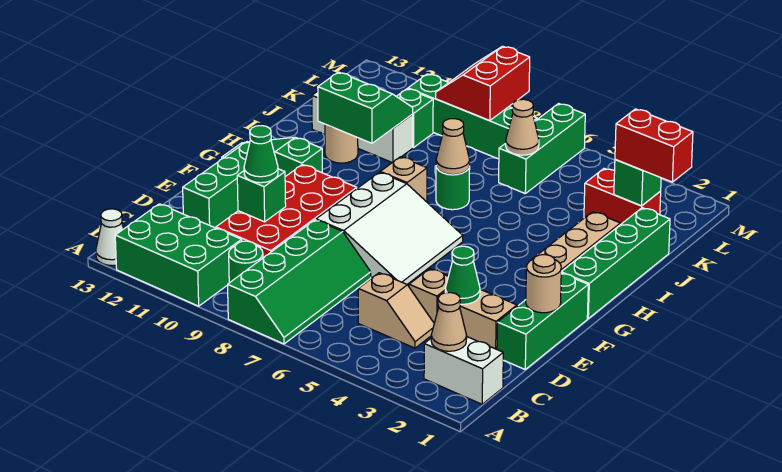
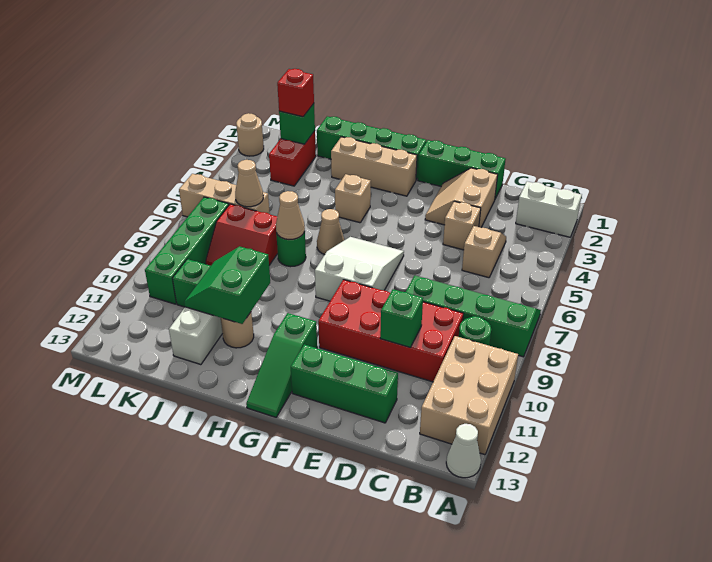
green brick A10:B12 level 1 -> tan brick A10:B12 level 1
white brick B1:B2 level 1 -> white brick A2:B2 level 1
tan cone B2 level 2 -> tan cone H6 level 1
green cone D3 level 2 -> none
green cone D10 level 3 -> none
tan round brick E1 level 2 -> tan round brick M2 level 1
white slope E6:G8 level 1 top 8 -> white slope F6:G8 level 1 top 8
tan brick H8 level 1 -> tan brick H4 level 1
red brick K1:K2 level 3 -> red brick K2 level 3
green brick K6:M6 level 1 -> tan brick K6:M6 level 1
red slope L8:M9 level 2 top 8 -> red slope J7:K8 level 1 top 7

